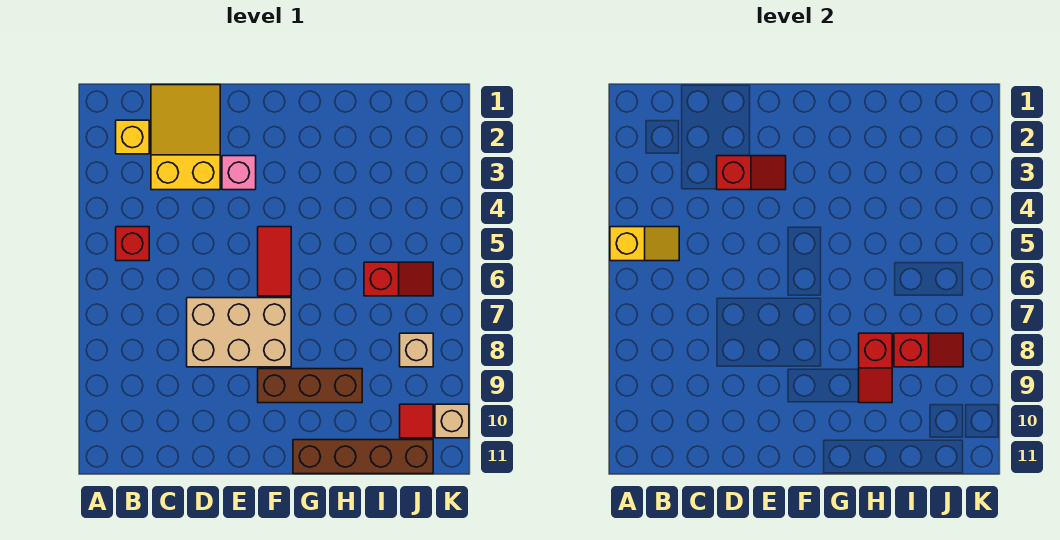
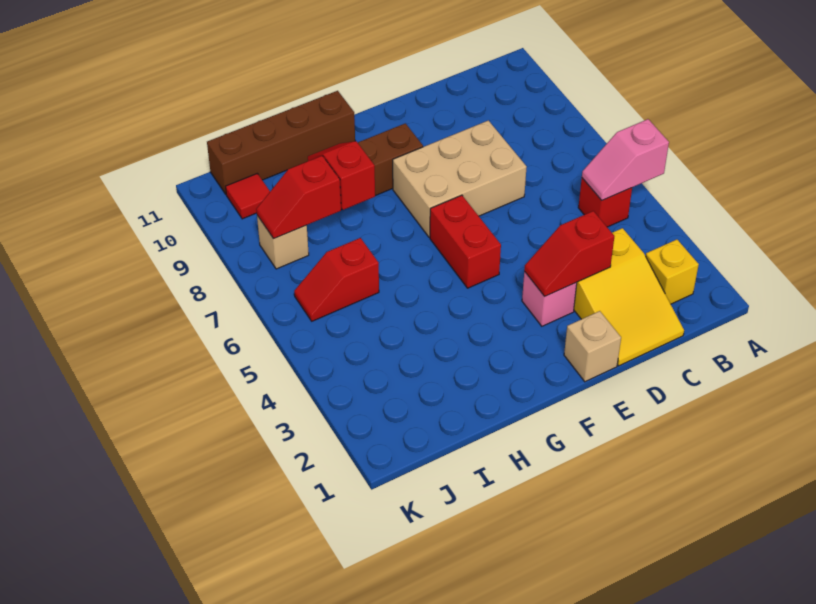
yellow slope A5:B5 level 2 top A -> pink slope A5:B5 level 2 top A
red tile F5:F6 level 1 -> red brick F5:F6 level 1
tan brick K10 level 1 -> tan brick E1 level 1

